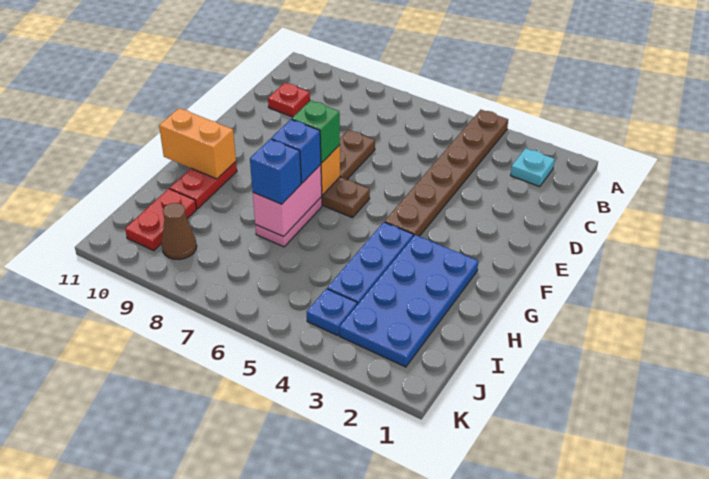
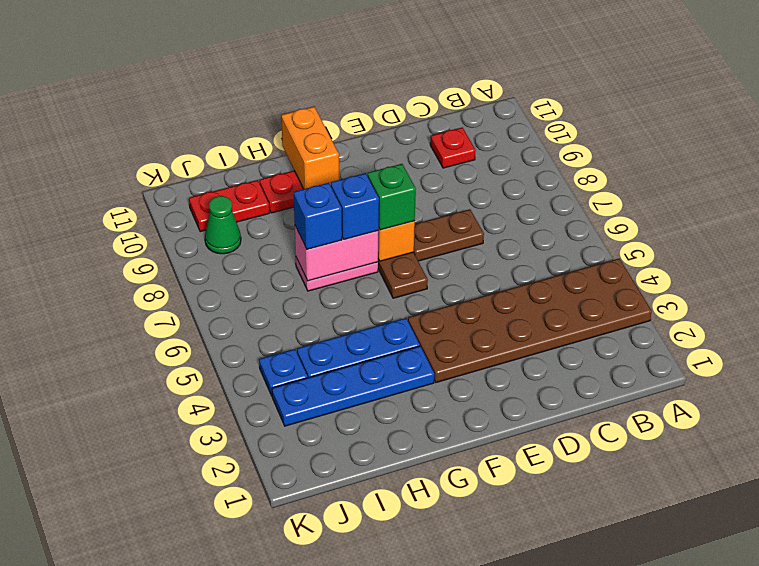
brown plate A4:F4 level 1 -> brown plate A3:F4 level 1
cyan plate B2 level 1 -> none
blue plate G2:J3 level 1 -> blue plate G3:J3 level 1
brown cone J9 level 1 -> green cone J9 level 1

